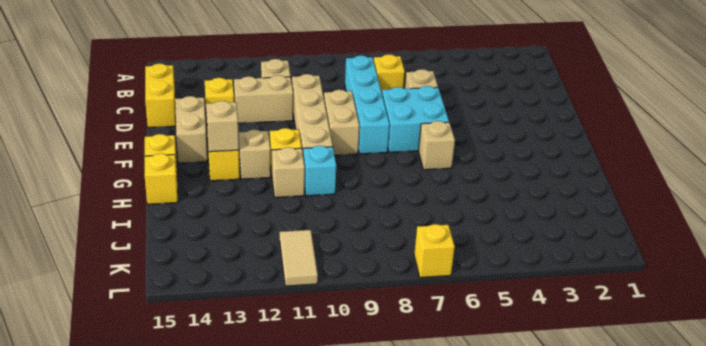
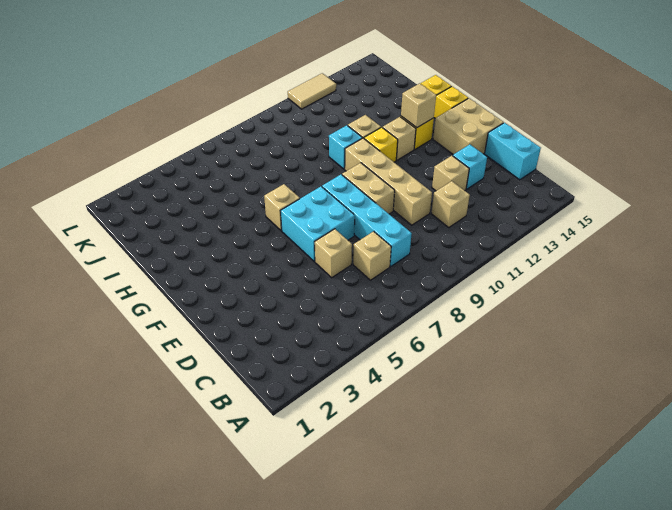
yellow brick C7 level 1 -> tan brick C7 level 1
yellow brick C15:D15 level 1 -> cyan brick C15:D15 level 1
tan brick D11:D12 level 1 -> tan brick D12 level 1
yellow brick D13 level 1 -> cyan brick D13 level 1
tan brick E14:F14 level 1 -> tan brick E14:F15 level 1
tan tile K11:L11 level 1 -> tan tile L11:L12 level 1
yellow brick L7 level 1 -> none

